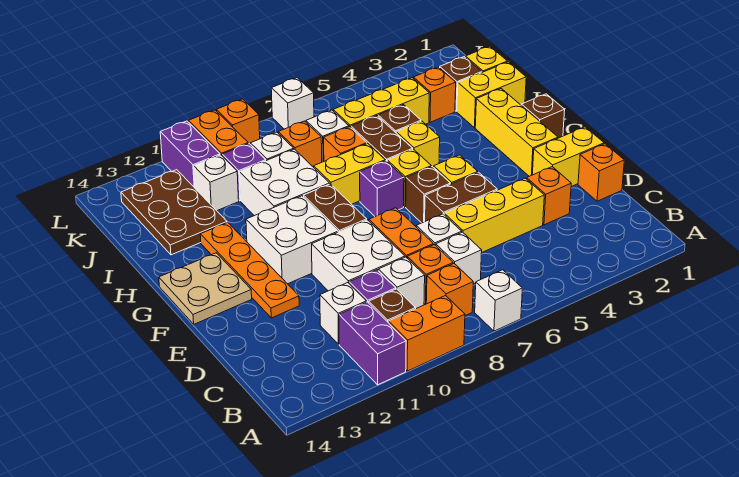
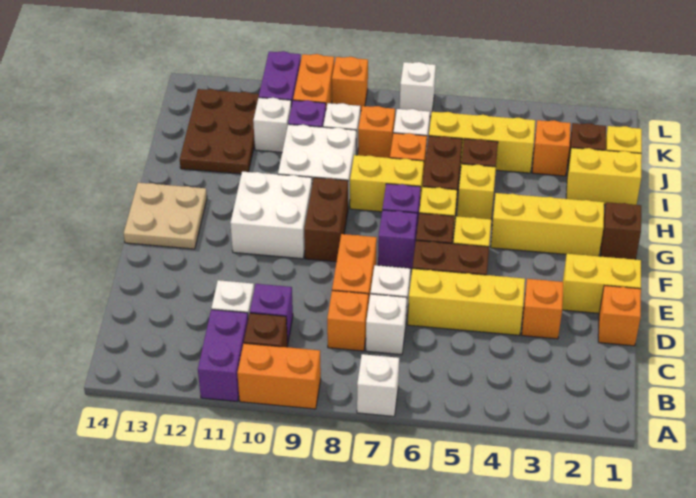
orange brick B8 level 1 -> none
white brick C9 level 1 -> none
white brick D9:E10 level 1 -> none
orange plate E12:H12 level 1 -> none
yellow brick F2:H2 level 1 -> yellow brick G2:G4 level 1
none -> purple brick F7 level 1

